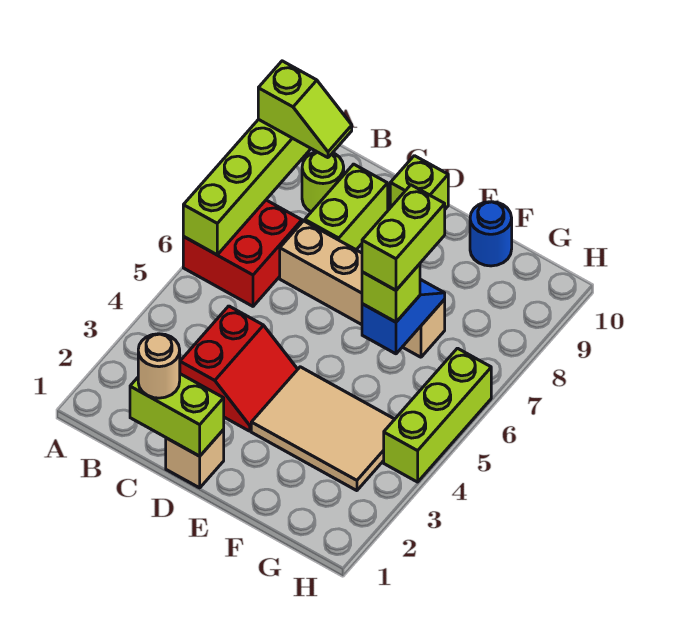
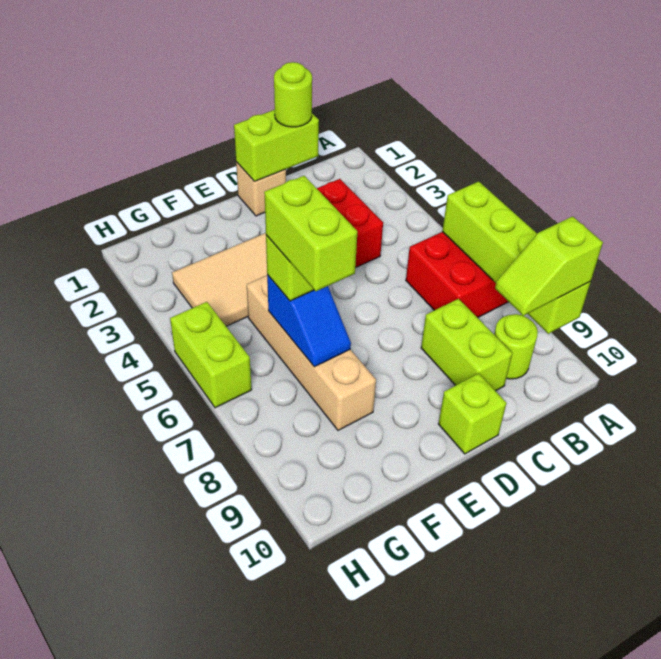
tan round brick C1 level 3 -> lime round brick C1 level 3
tan brick C7:F7 level 1 -> tan brick F5:F8 level 1
blue round brick F10 level 1 -> none
lime brick H4:H6 level 1 -> lime brick H5:H6 level 1

